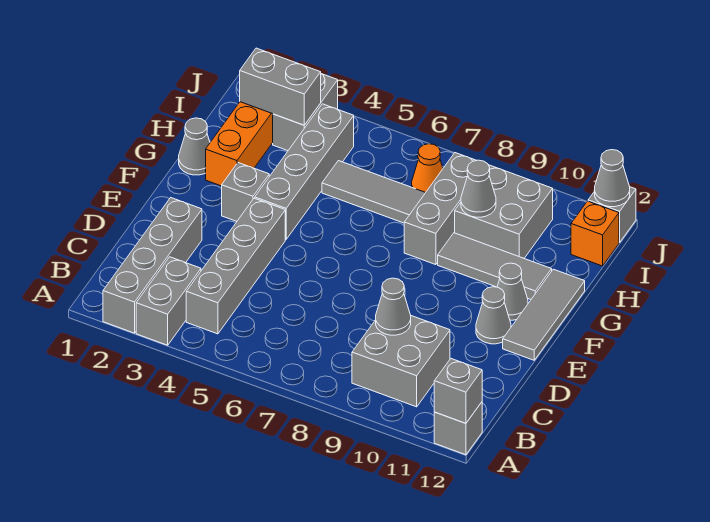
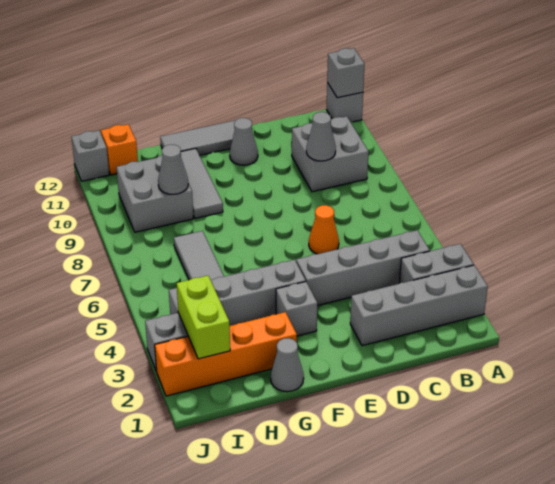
grey cone F11 level 1 -> none
grey brick G8:I8 level 1 -> none
grey brick I2:I3 level 2 -> lime brick I2:I3 level 2
orange cone I7 level 1 -> orange cone D6 level 1
grey cone J12 level 2 -> none

